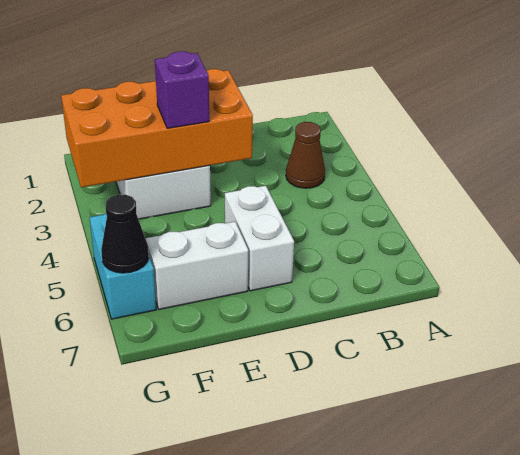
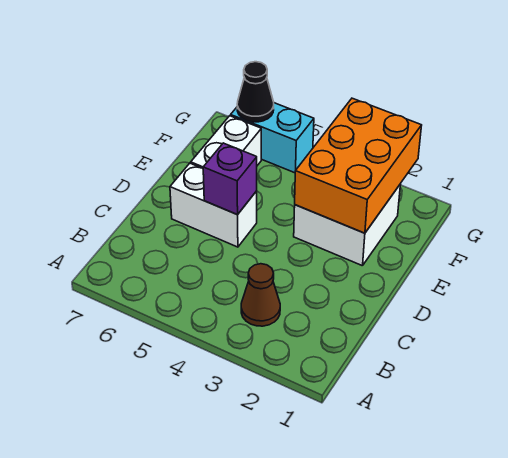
orange brick D2:G3 level 2 -> orange brick E2:G3 level 2
purple brick E3 level 3 -> purple brick D5 level 2

